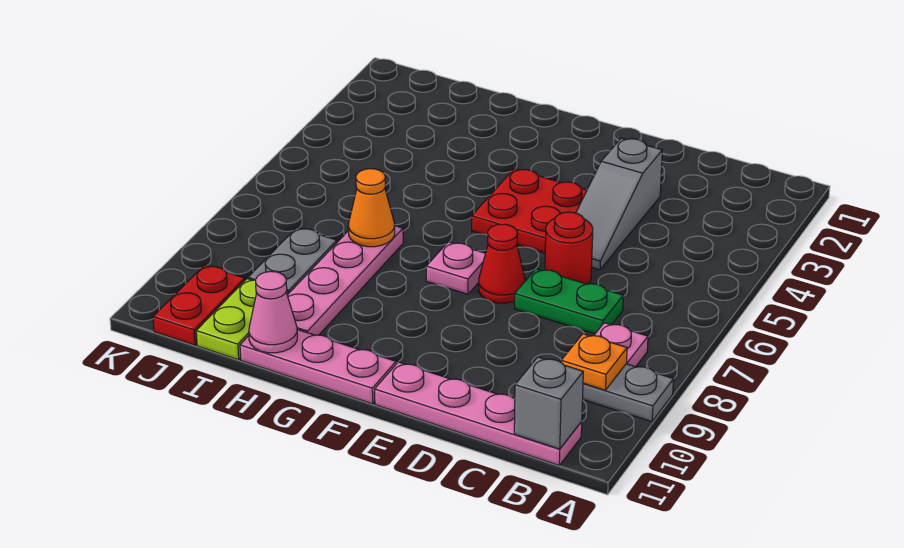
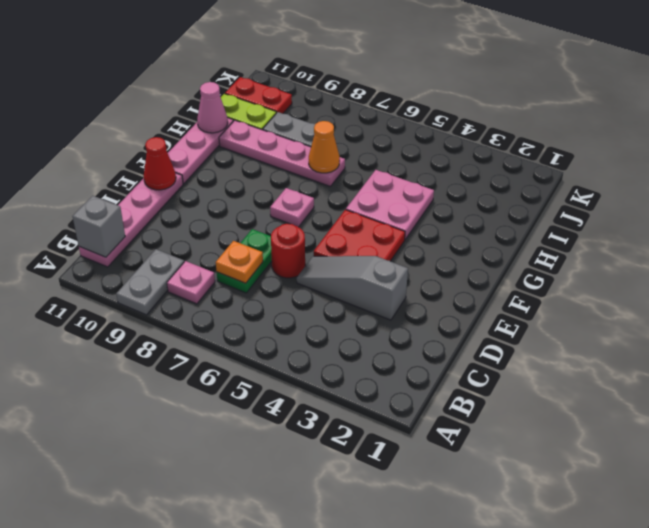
orange plate B9 level 2 -> orange plate C7 level 2
red cone E7 level 1 -> red cone E11 level 2
none -> pink plate G4:H5 level 1

